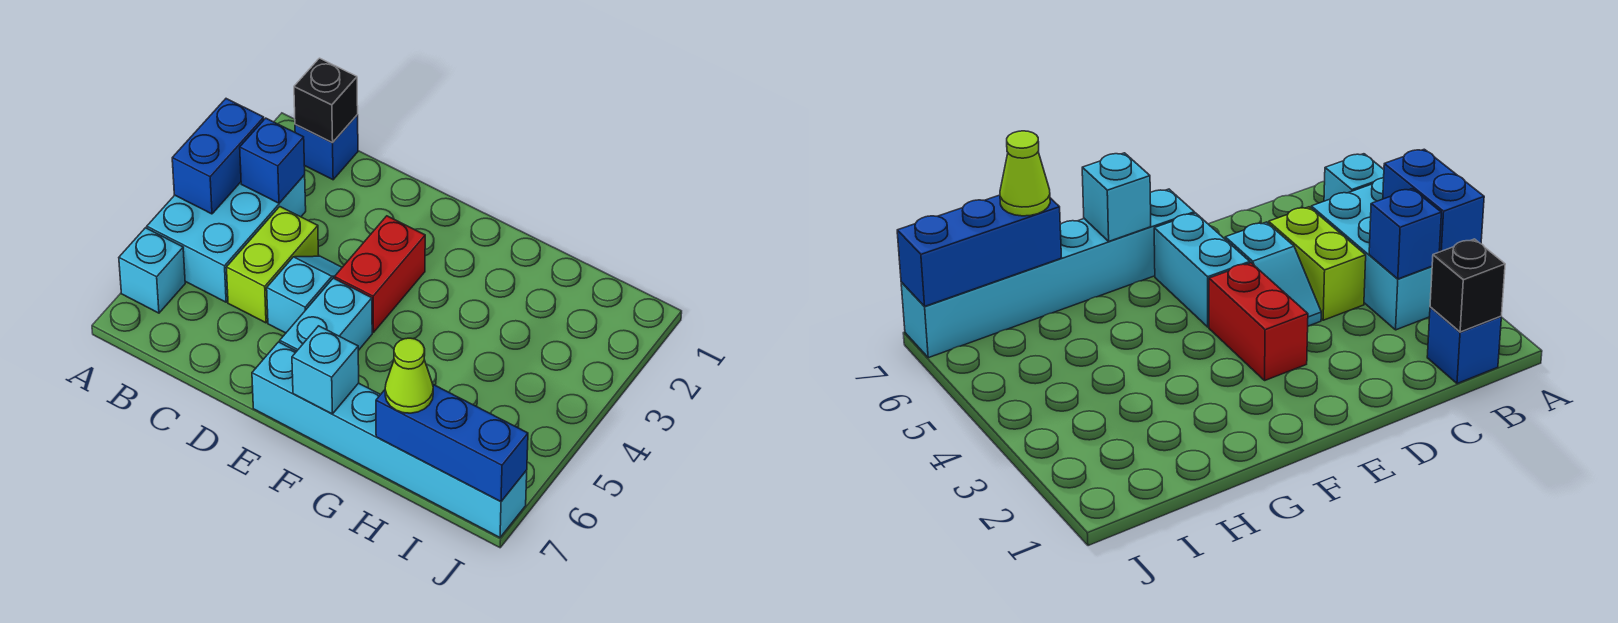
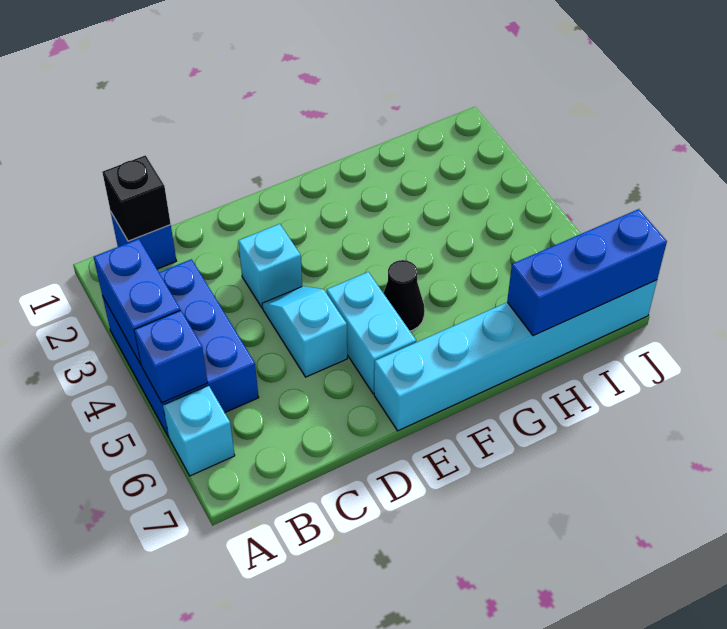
cyan brick A3:B5 level 1 -> blue brick A3:B5 level 1
blue brick B3 level 2 -> blue brick A5 level 2
lime brick C4:C5 level 1 -> none
red brick E3:E4 level 1 -> none
none -> black cone F5 level 1
cyan brick F7 level 2 -> cyan brick D3 level 1
lime cone H7 level 3 -> none

